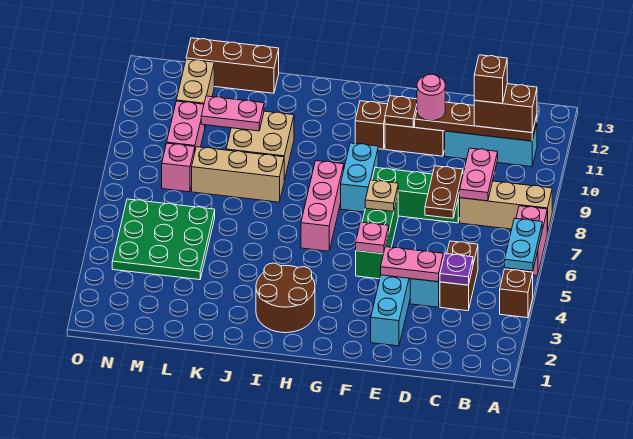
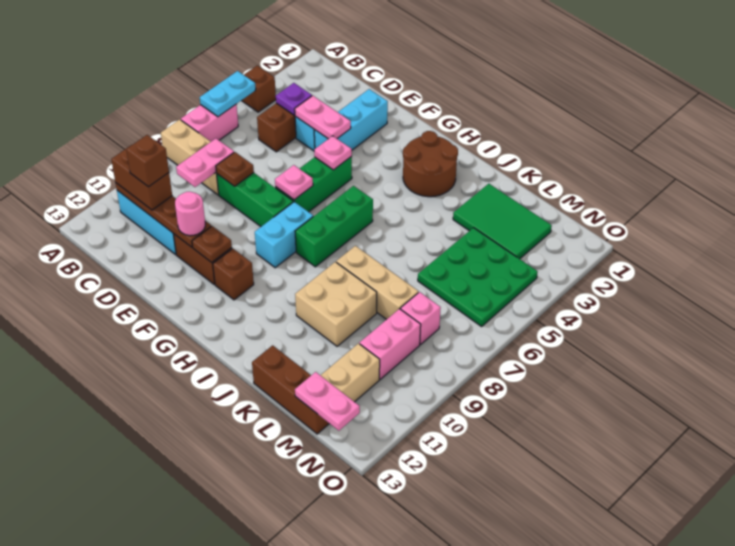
brown plate D7:D8 level 2 -> brown plate D8 level 2
tan plate F7 level 2 -> pink plate F7 level 2
pink brick H6:H8 level 1 -> green brick H6:H8 level 1
none -> green tile K2:M3 level 1
pink plate K10:L10 level 2 -> pink plate M13:N13 level 2

